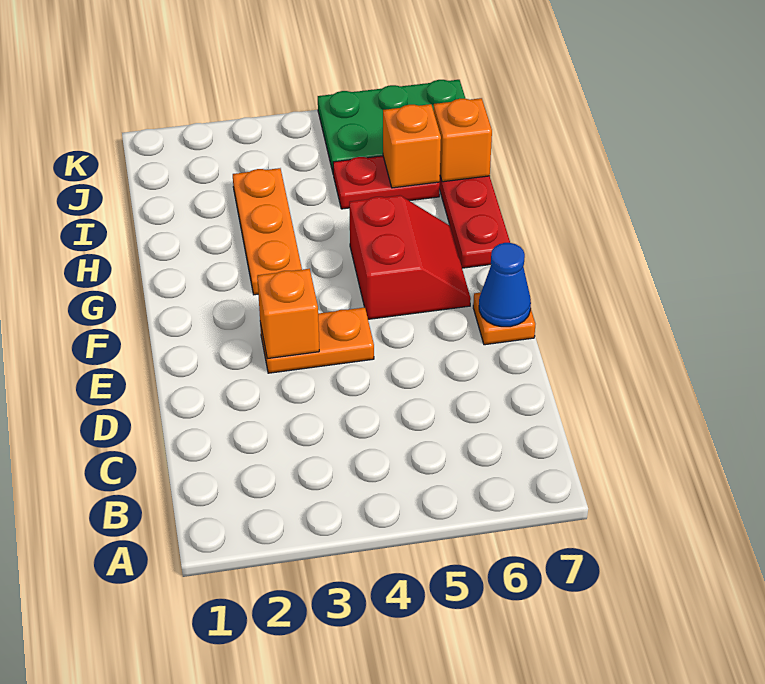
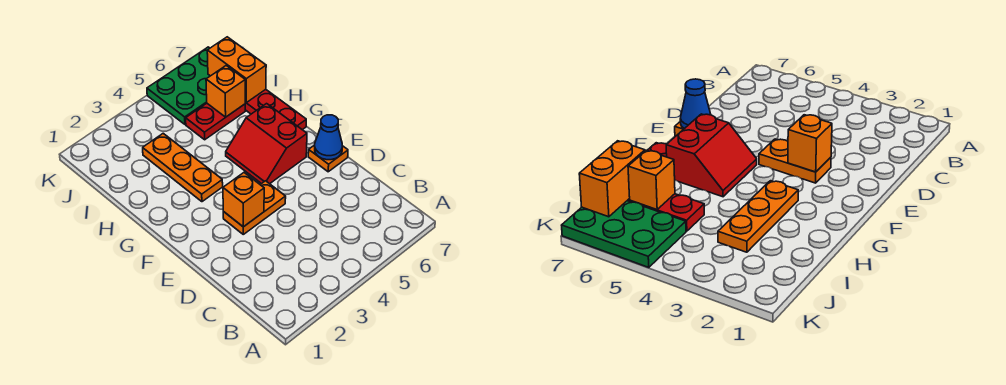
red slope F5:G6 level 1 top 5 -> red slope F5:G6 level 1 top 6
orange brick I7 level 2 -> orange brick I7:J7 level 2

